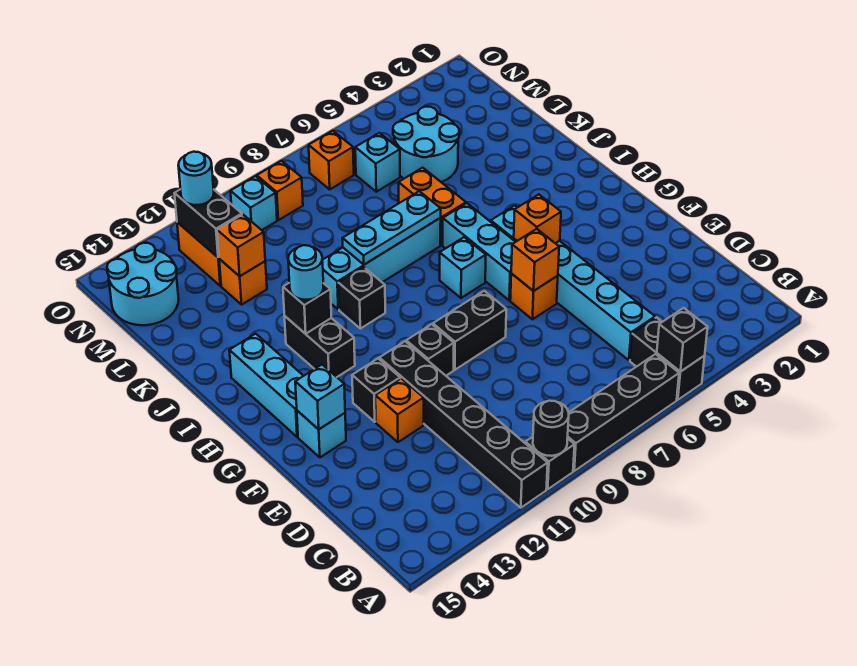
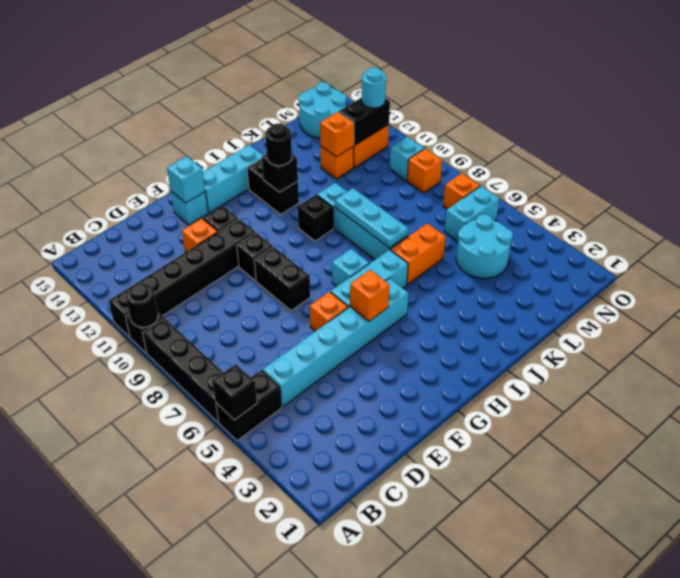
orange brick F6 level 2 -> none
black brick H12:I12 level 1 -> black brick I12:I13 level 1
cyan round brick I12 level 3 -> black round brick I12 level 3
cyan brick M6 level 1 -> cyan brick M6:N6 level 1

